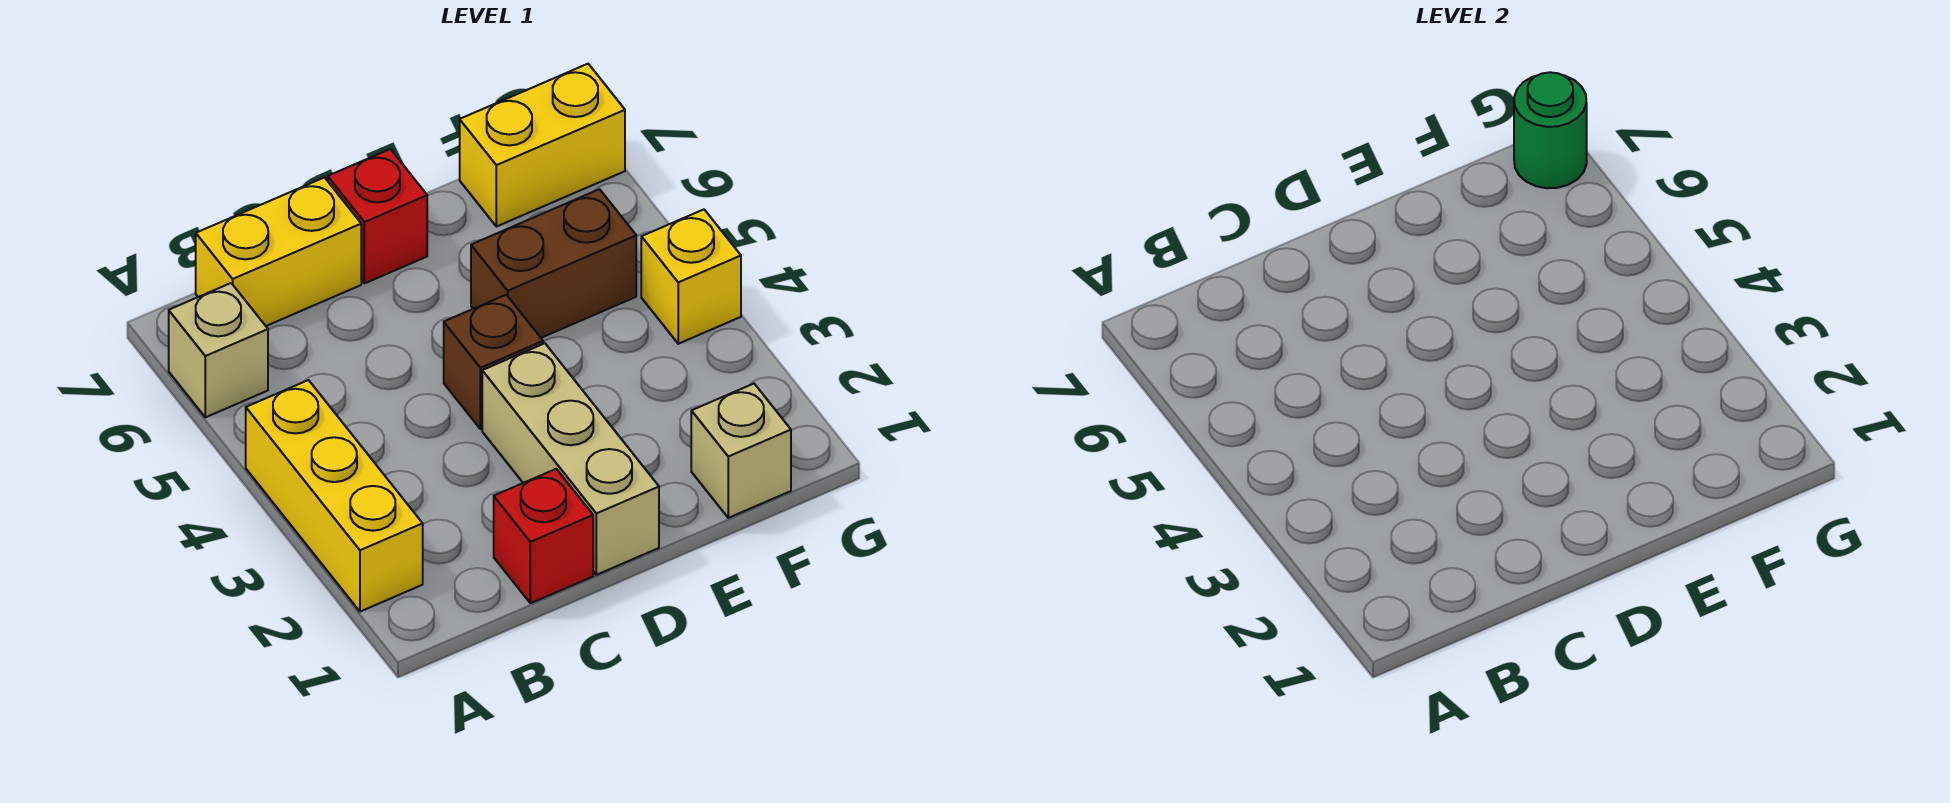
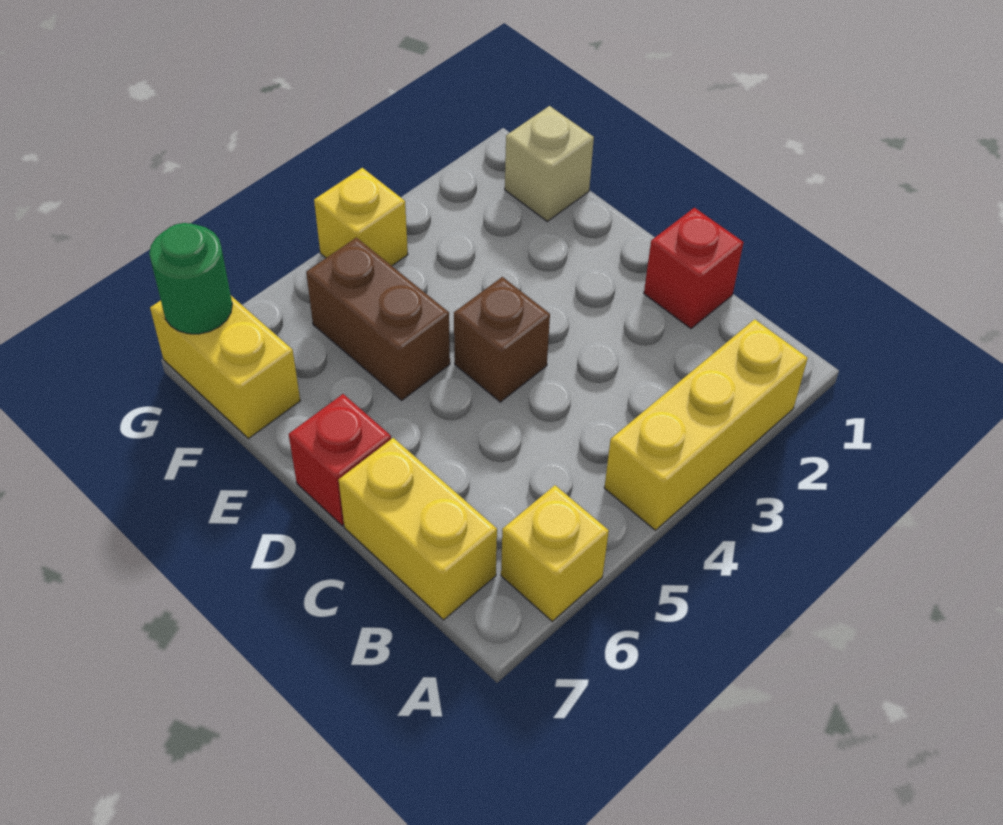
tan brick A6 level 1 -> yellow brick A6 level 1
tan brick D1:D3 level 1 -> none

